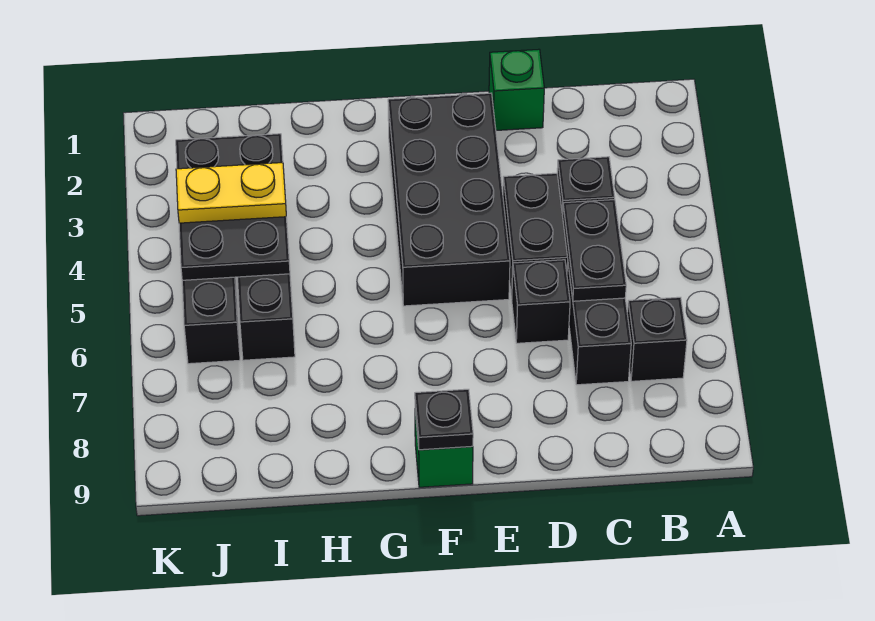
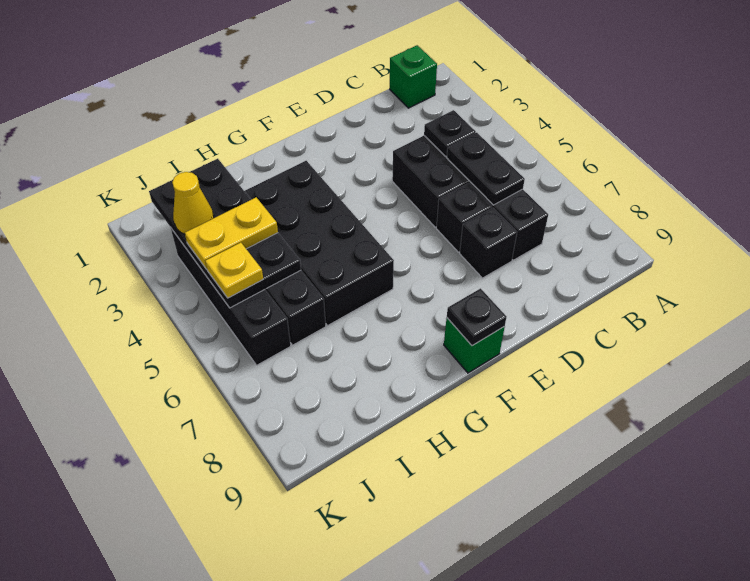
black brick B7 level 1 -> black brick D7 level 1
green brick D1 level 1 -> green brick B1 level 1
black brick E2:F5 level 1 -> black brick G3:H6 level 1
black plate I3:J5 level 2 -> black plate I2:J5 level 2
none -> yellow cone J3 level 3
none -> yellow plate J5 level 3

